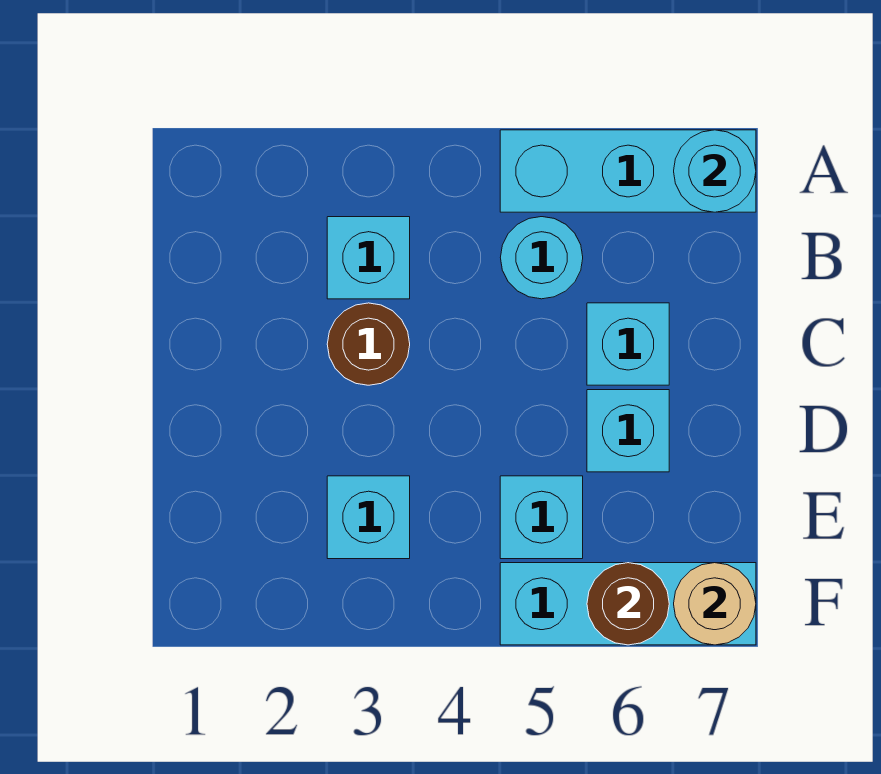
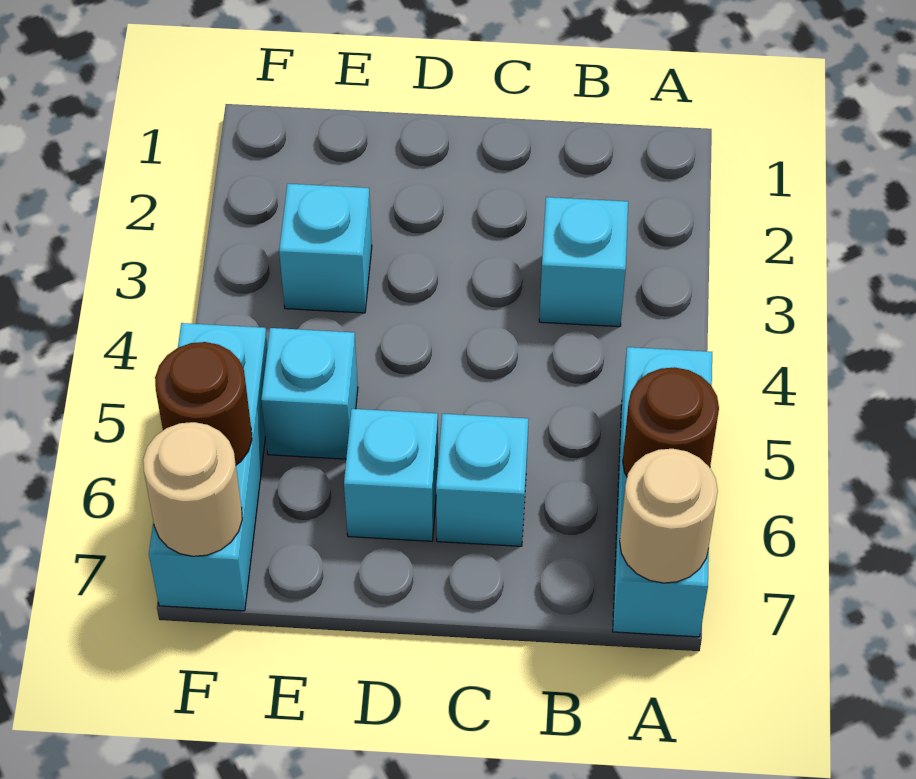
cyan round brick A7 level 2 -> tan round brick A7 level 2
cyan round brick B5 level 1 -> none
brown round brick C3 level 1 -> brown round brick A6 level 2

